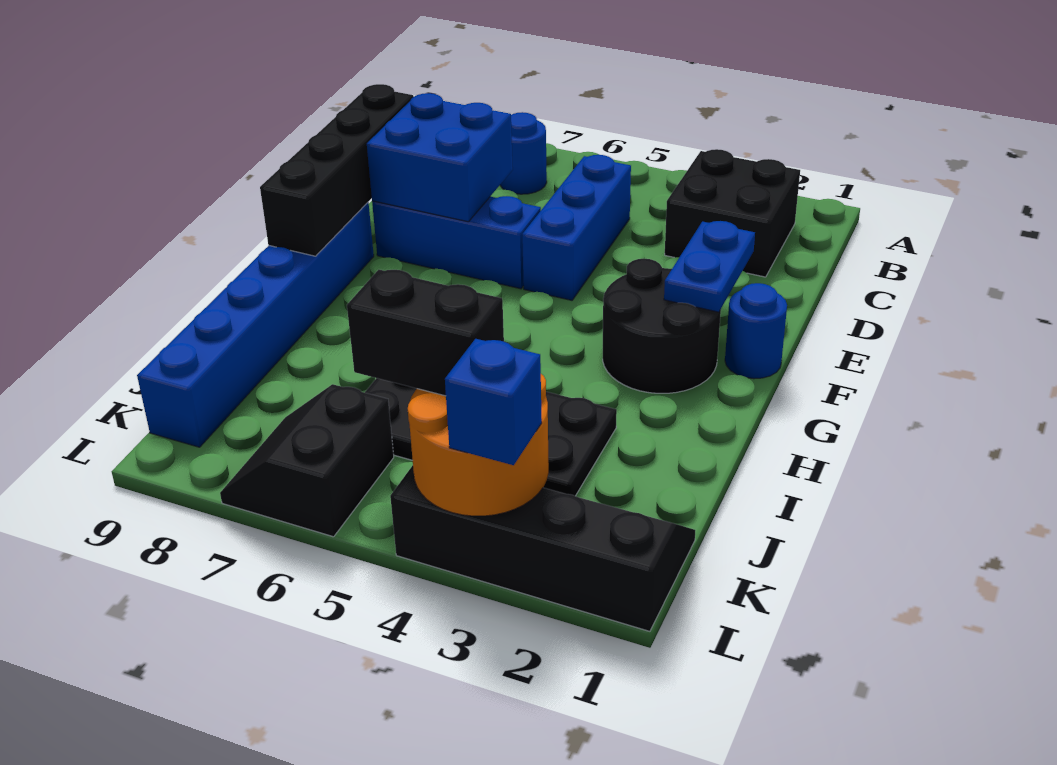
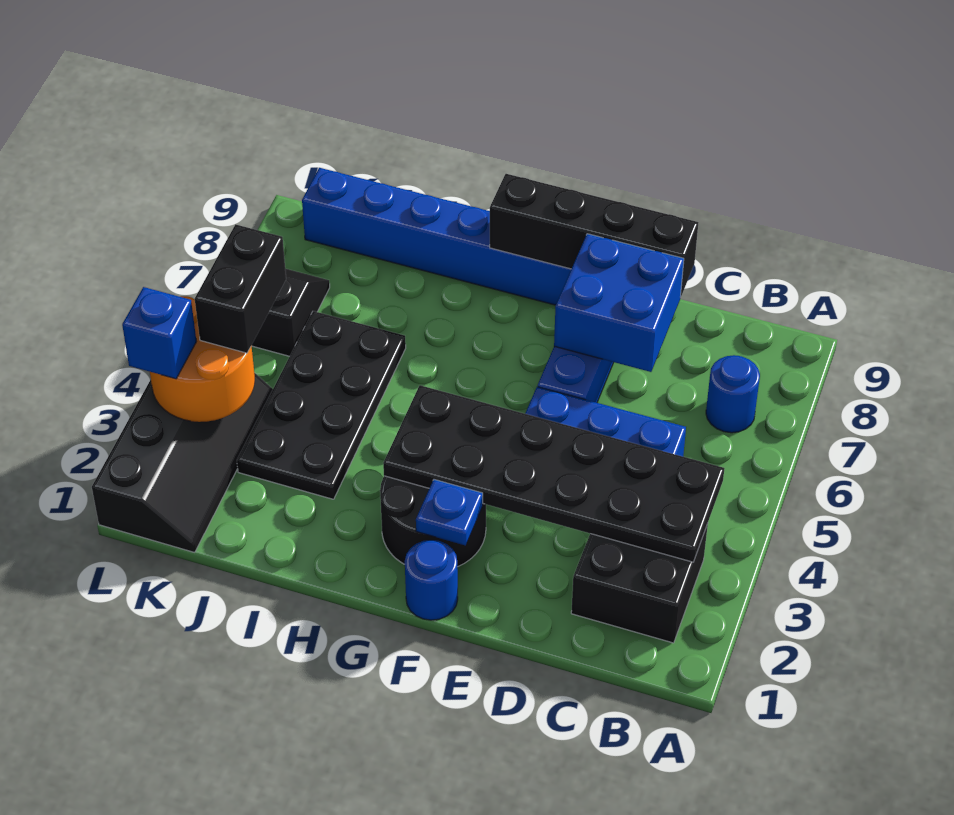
none -> black plate B3:G4 level 2
blue plate E2:F2 level 2 -> blue plate F2 level 2

